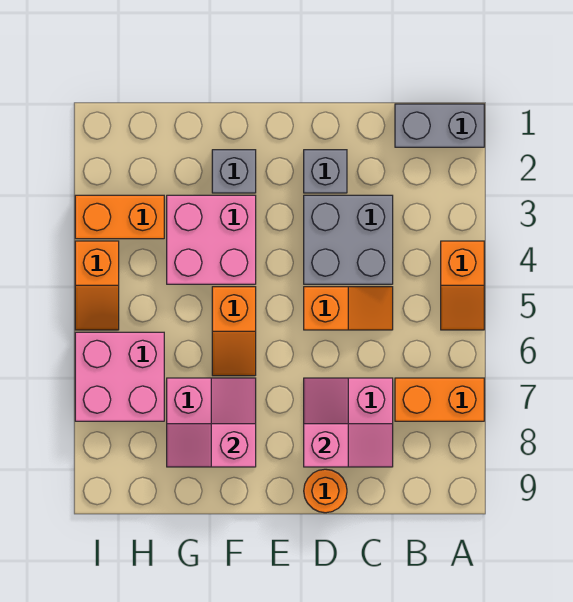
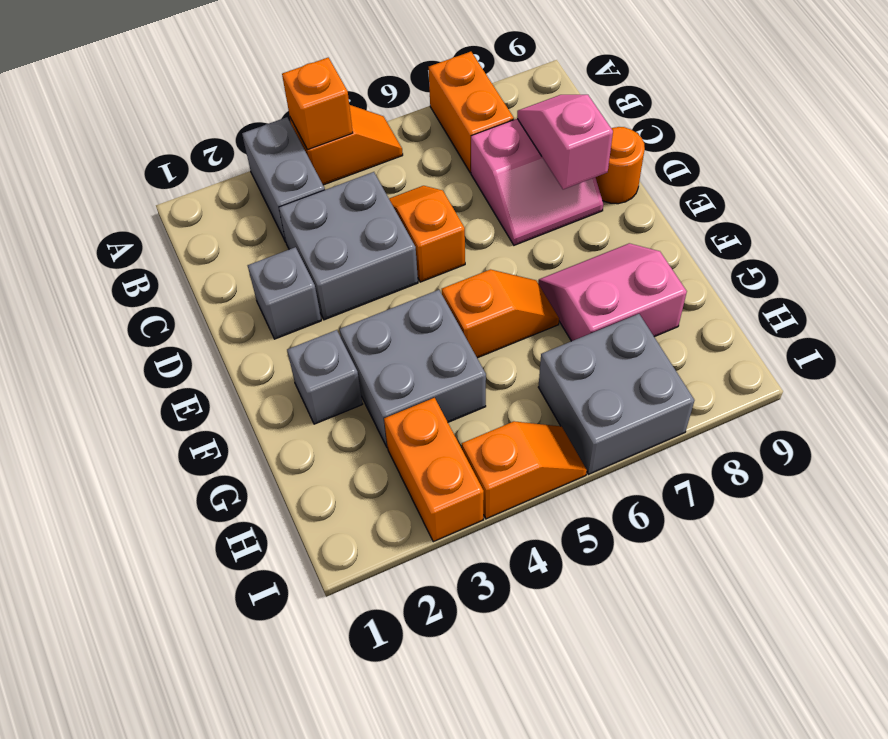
grey brick A1:B1 level 1 -> grey brick A3:B3 level 1
none -> orange brick A4 level 2
pink brick F3:G4 level 1 -> grey brick F3:G4 level 1
pink slope F8:G8 level 2 top F -> none
pink brick H6:I7 level 1 -> grey brick H6:I7 level 1

